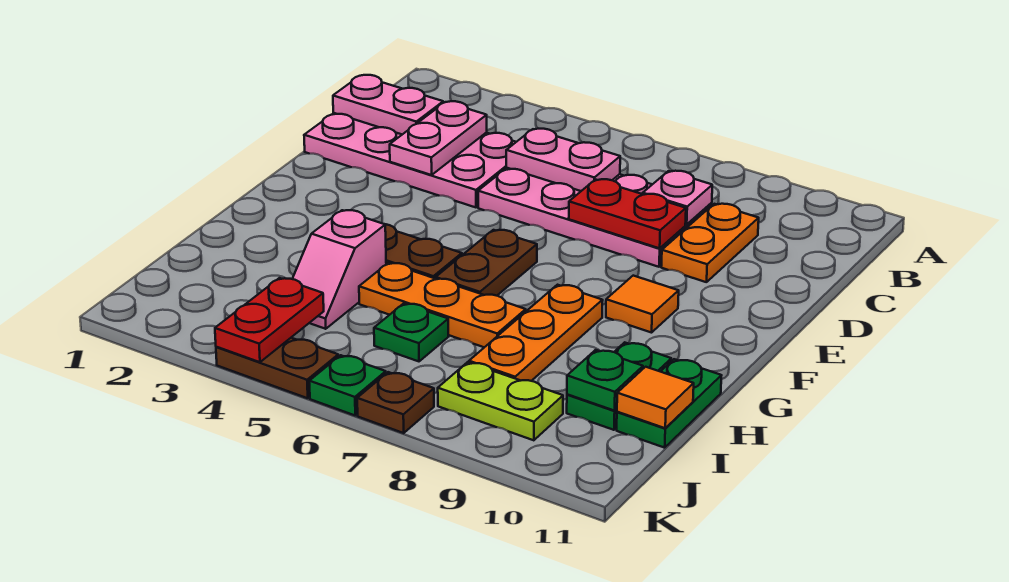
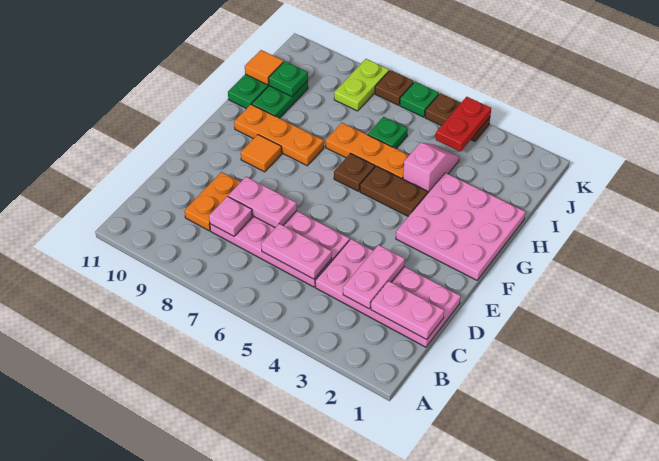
red plate D7:D8 level 2 -> pink plate D7:D8 level 2
none -> pink plate F1:H3 level 1
brown plate F6:G6 level 1 -> brown plate G6 level 1
orange plate G8:I8 level 1 -> orange plate G8:G10 level 1
lime plate J8:J9 level 1 -> lime plate J8:K8 level 1

